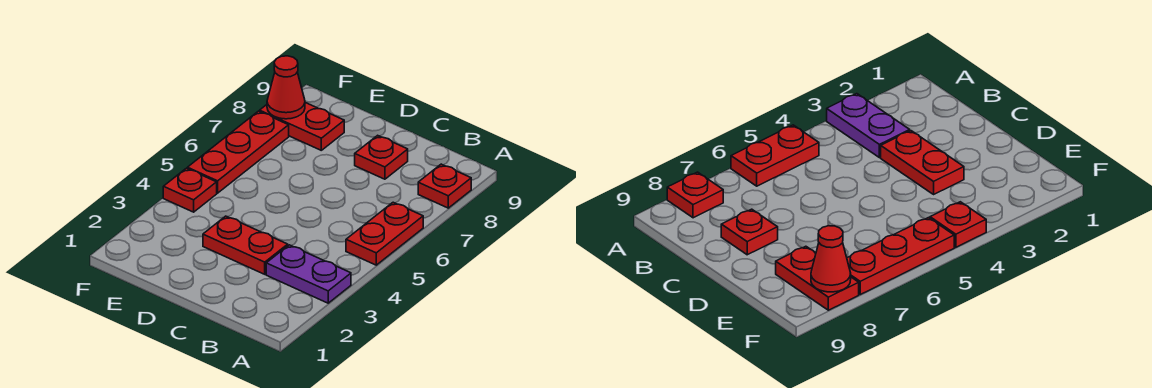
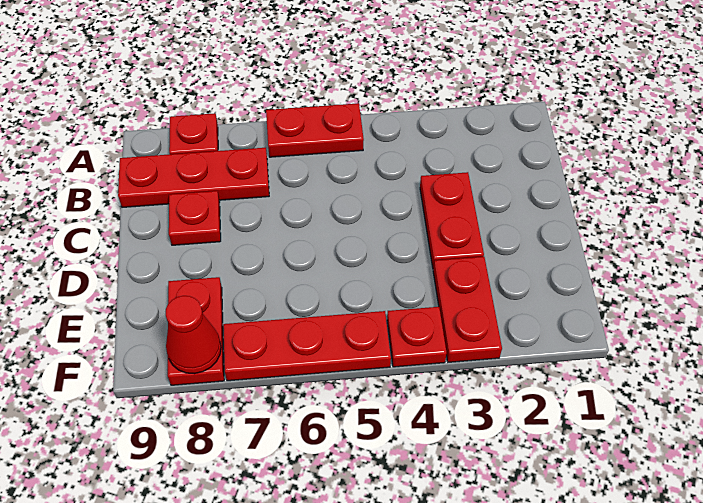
purple plate A3:B3 level 1 -> none
none -> red plate B7:B9 level 1
none -> red plate E3:F3 level 1

